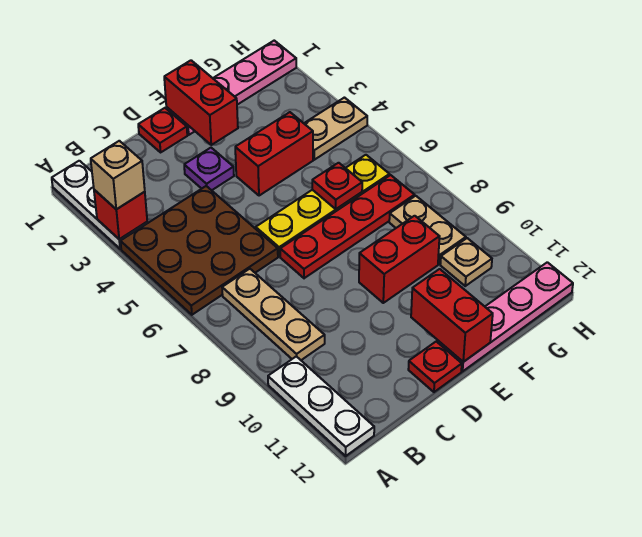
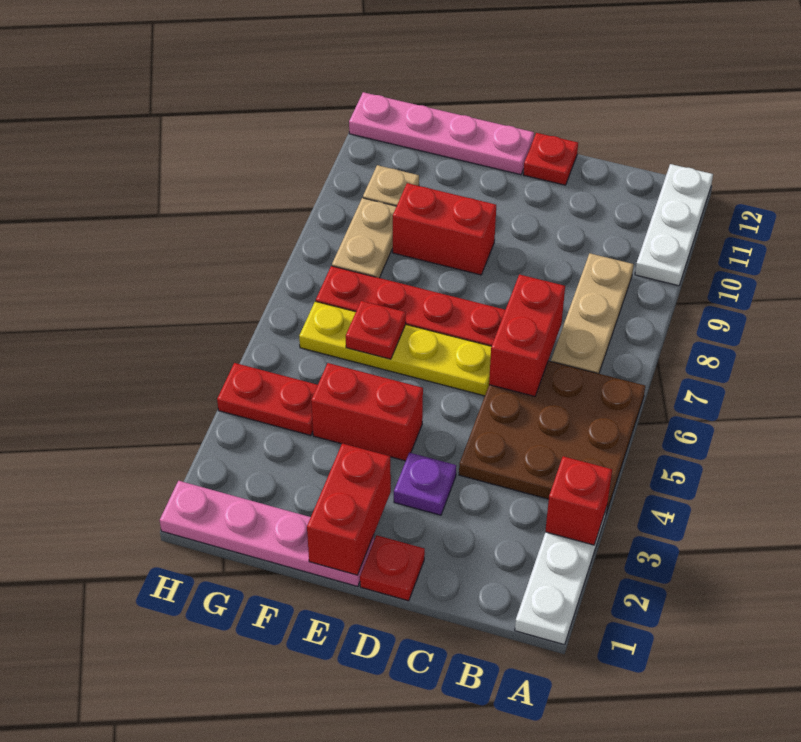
tan brick A3 level 3 -> none
red brick E11:E12 level 2 -> red brick C6:C7 level 2
tan plate G4:H4 level 1 -> red plate G4:H4 level 1

